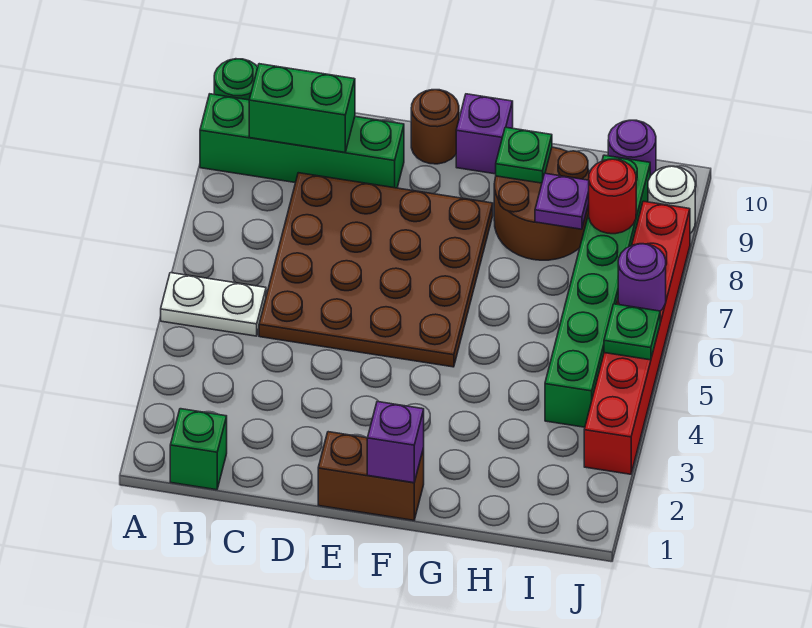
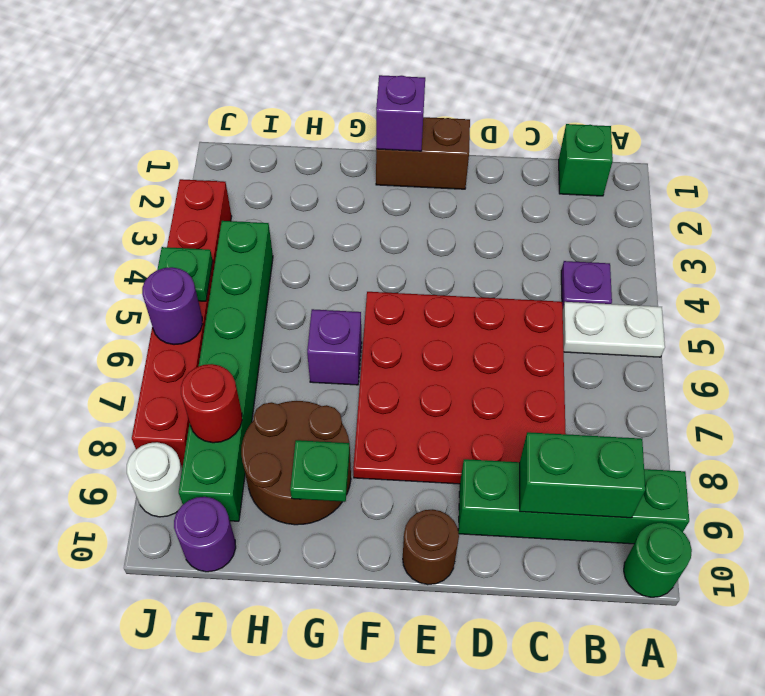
brown plate C5:F8 level 1 -> red plate C5:F8 level 1
purple brick F10 level 1 -> purple brick G6 level 1
purple plate H8 level 2 -> purple plate B4 level 1

